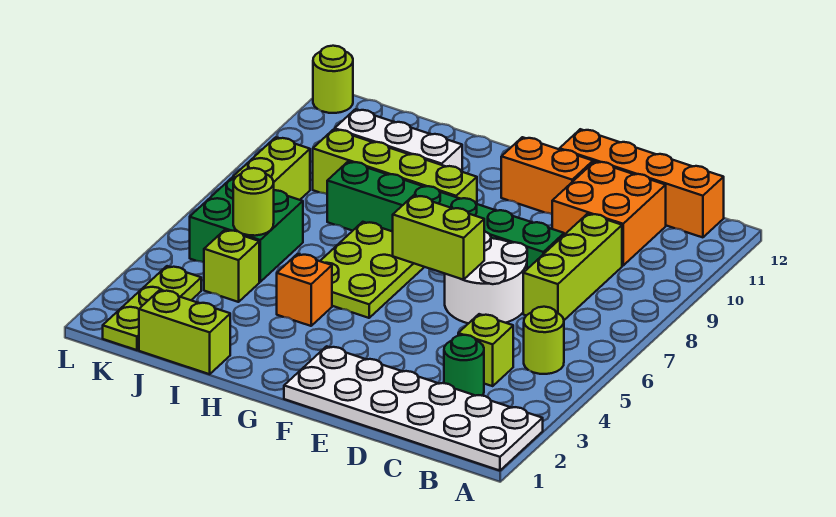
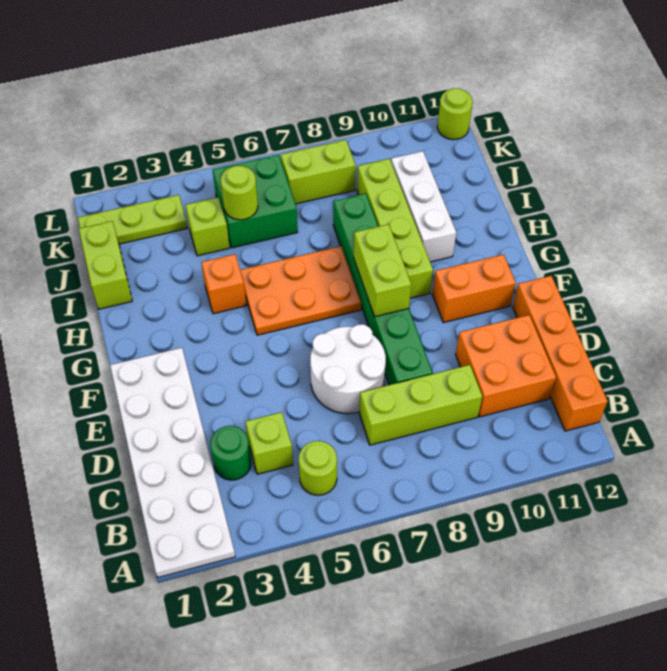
lime brick E6:F6 level 2 -> lime brick F8:G8 level 2
orange brick E11:F11 level 1 -> orange brick F10:F11 level 1
lime plate G5:H7 level 1 -> orange plate G5:H7 level 1

